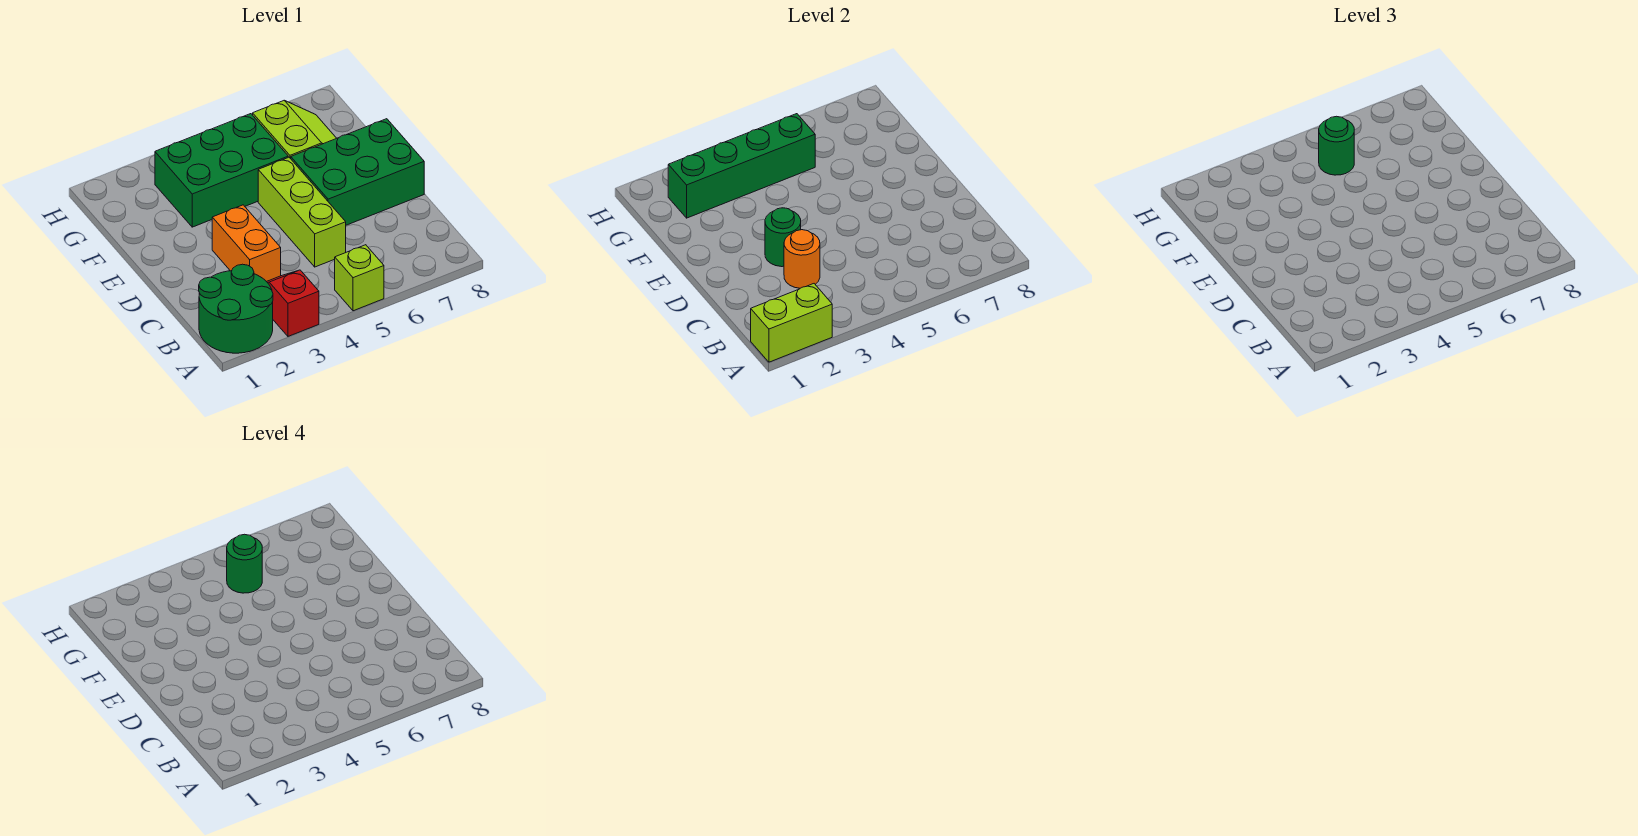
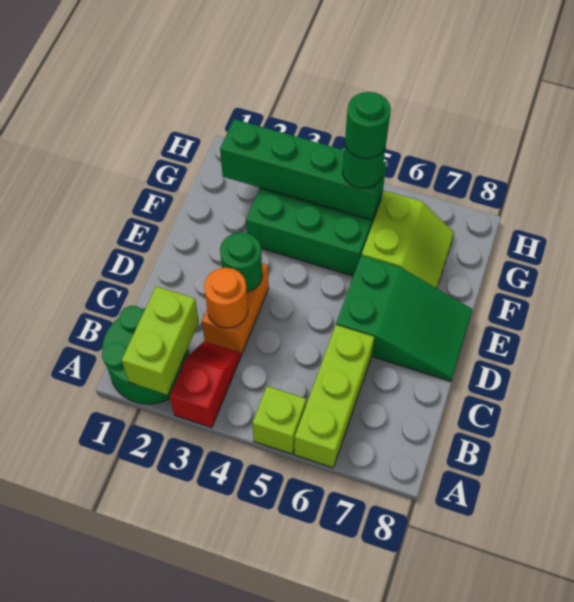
lime brick A1:A2 level 2 -> lime brick A2:B2 level 2
lime brick C5:E5 level 1 -> lime brick A6:C6 level 1
green brick D6:E8 level 1 -> green slope D6:E8 level 1 top 6

